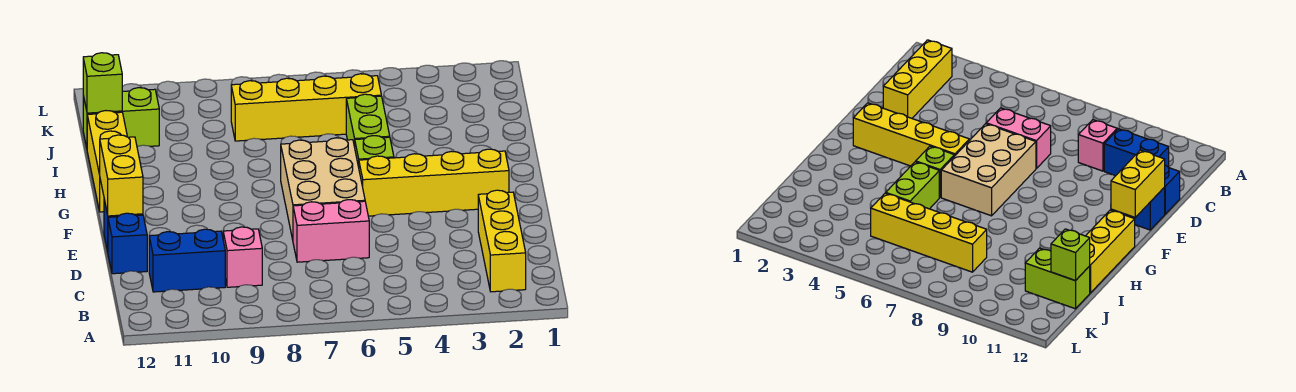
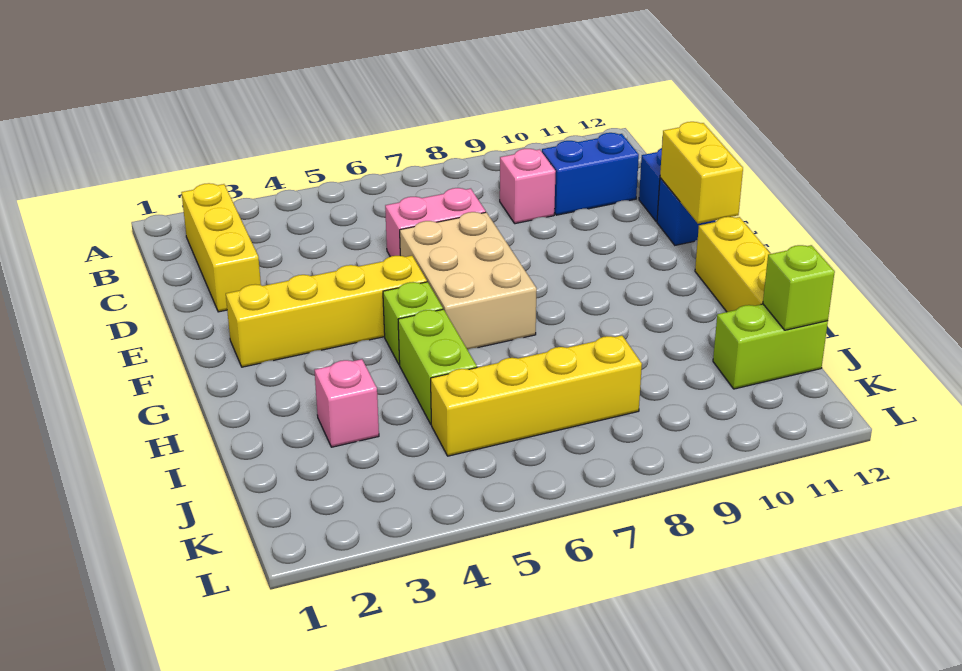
none -> pink brick I3 level 1

